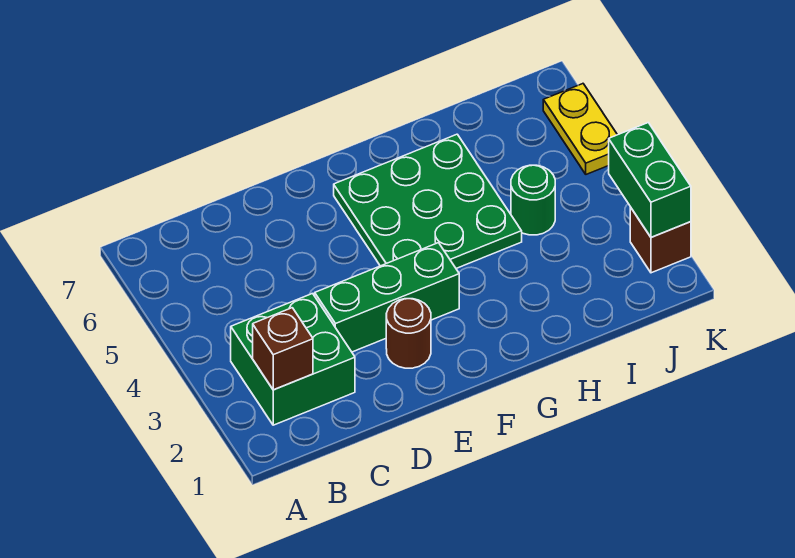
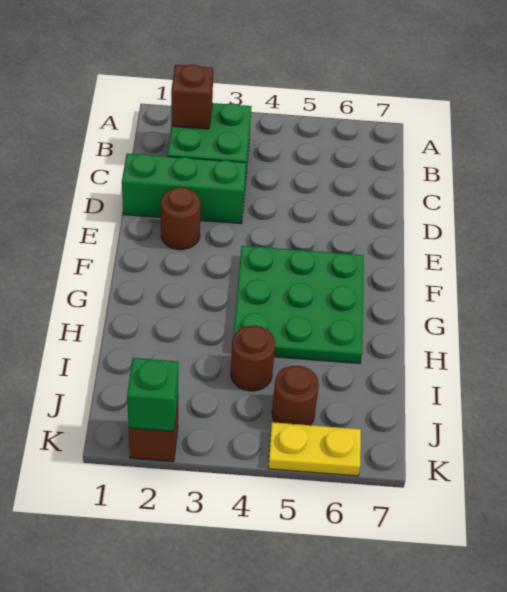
green brick D3:F3 level 1 -> green brick D1:D3 level 1
green round brick I4 level 1 -> brown round brick I4 level 1
none -> brown round brick J5 level 1
green brick K2:K3 level 2 -> green brick K2 level 2

